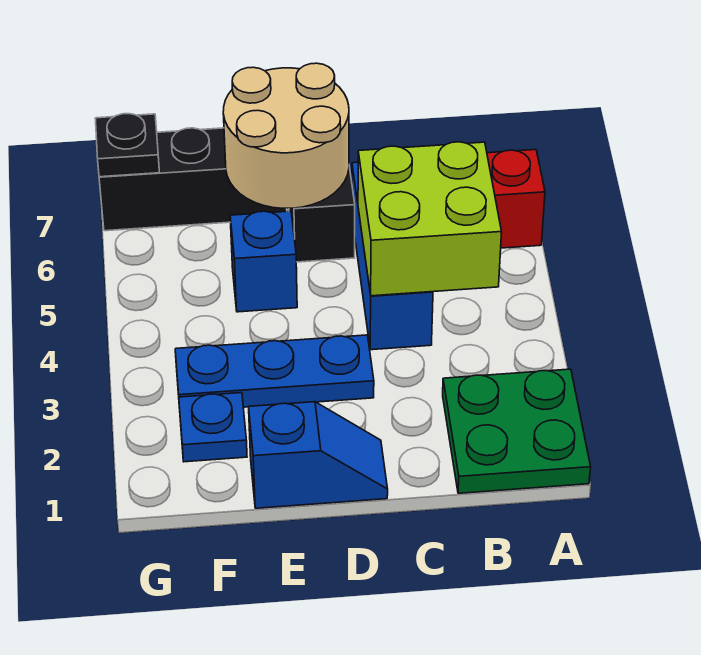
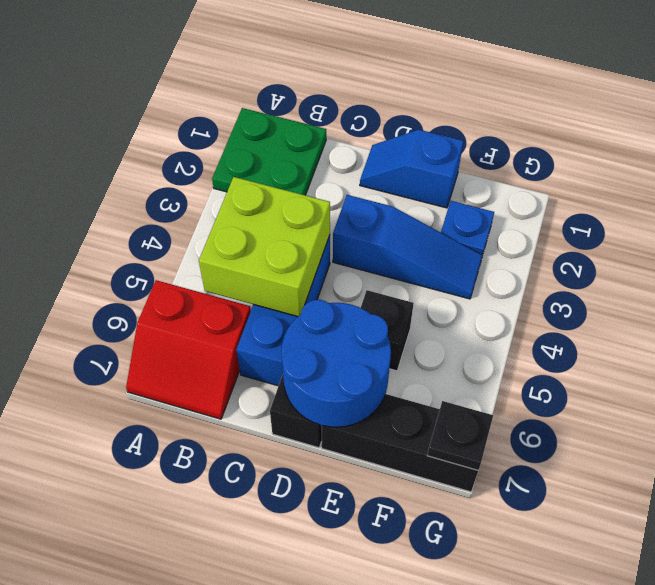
blue plate D3:F3 level 1 -> blue slope D3:F3 level 1 top D
tan round brick D6:E7 level 2 -> blue round brick D6:E7 level 2
blue brick E5 level 1 -> black brick E5 level 1

